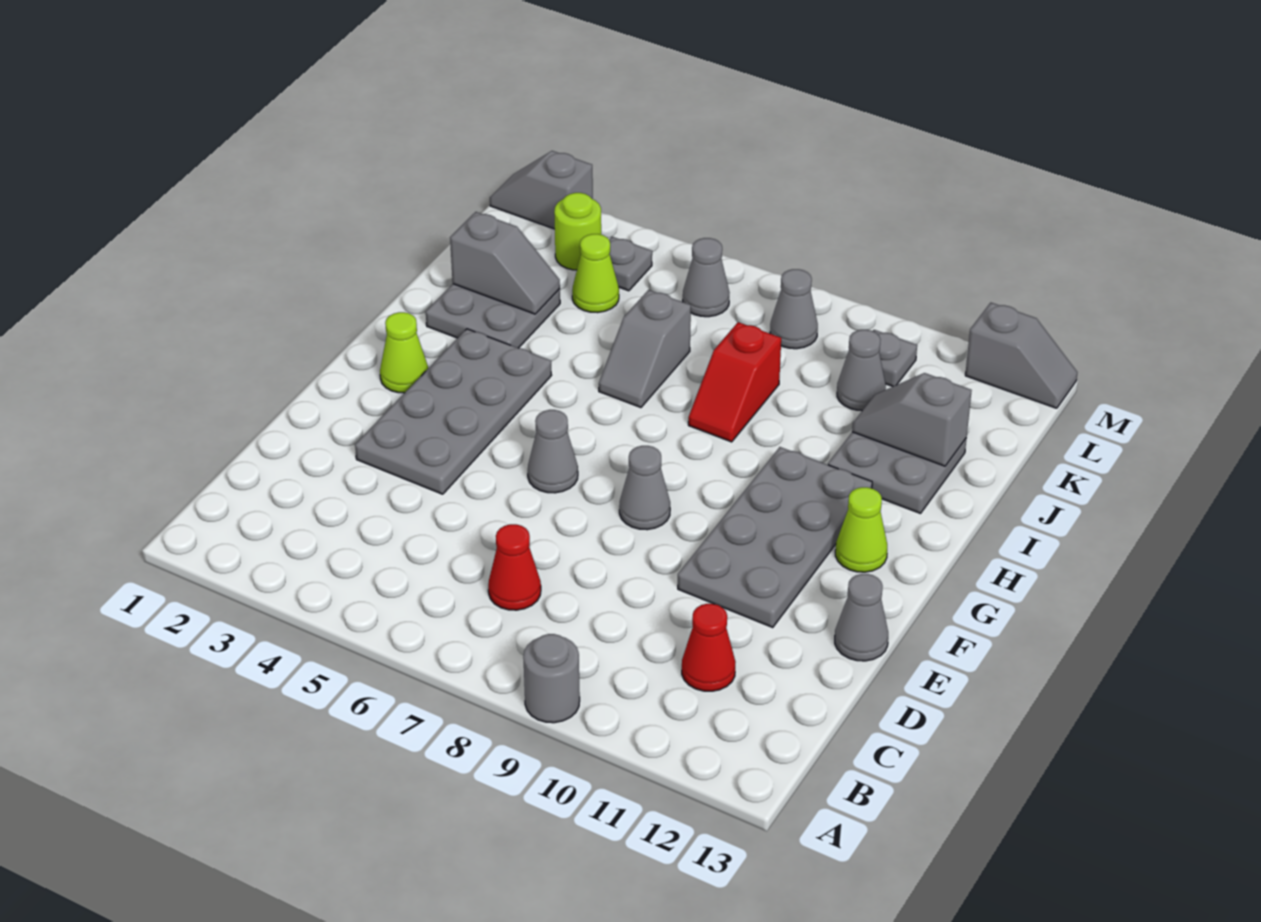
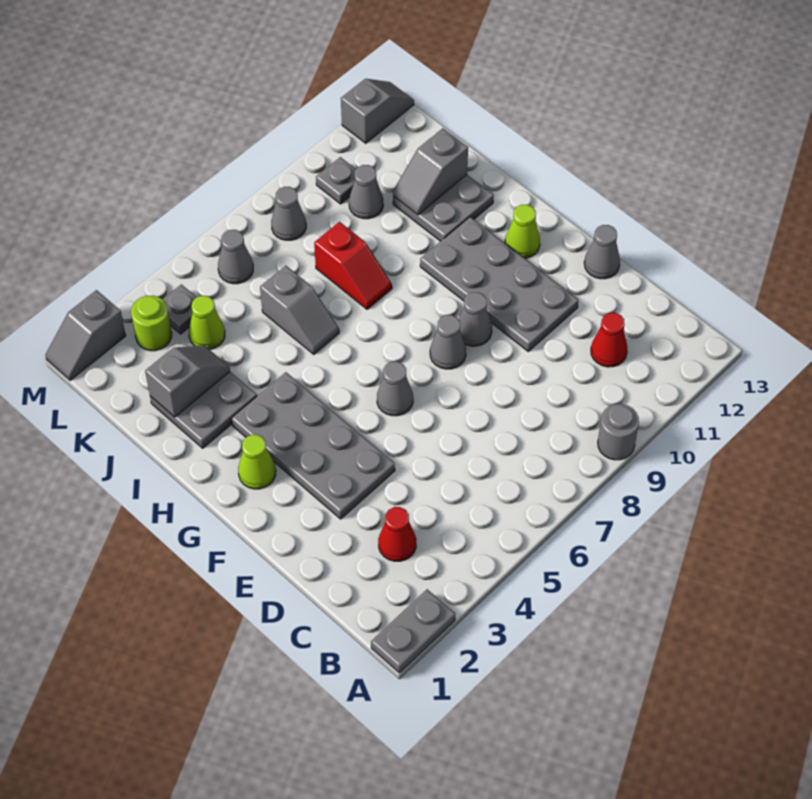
none -> grey plate A1:A2 level 1
red cone C7 level 1 -> red cone C3 level 1
none -> grey cone F9 level 1

